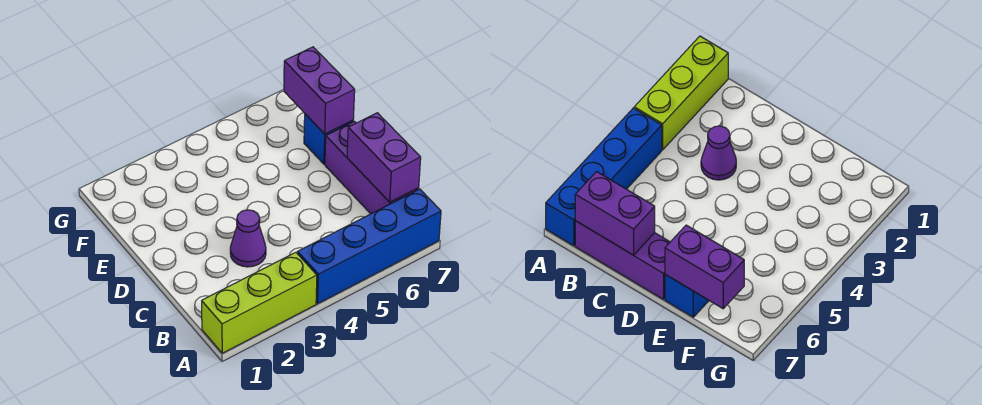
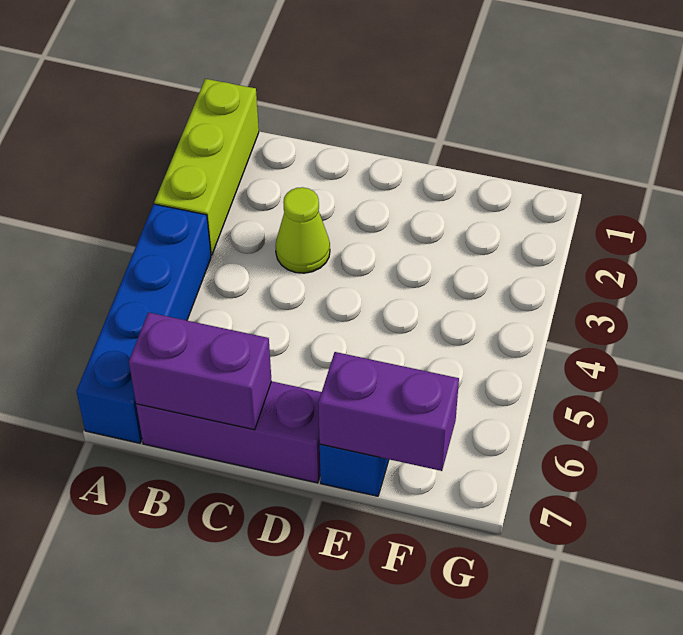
purple cone C3 level 1 -> lime cone C3 level 1

